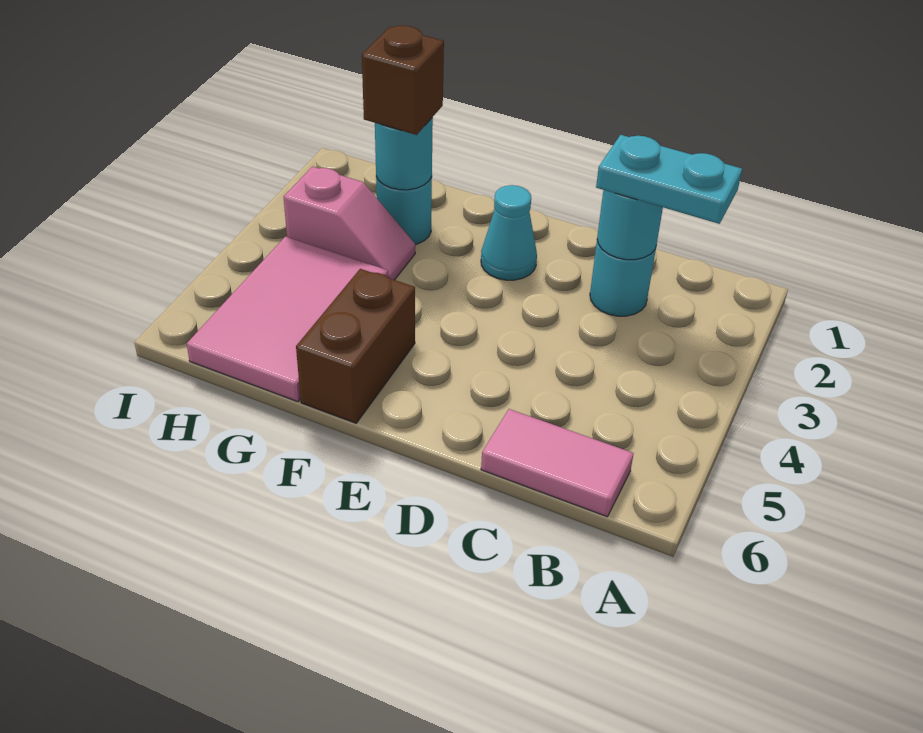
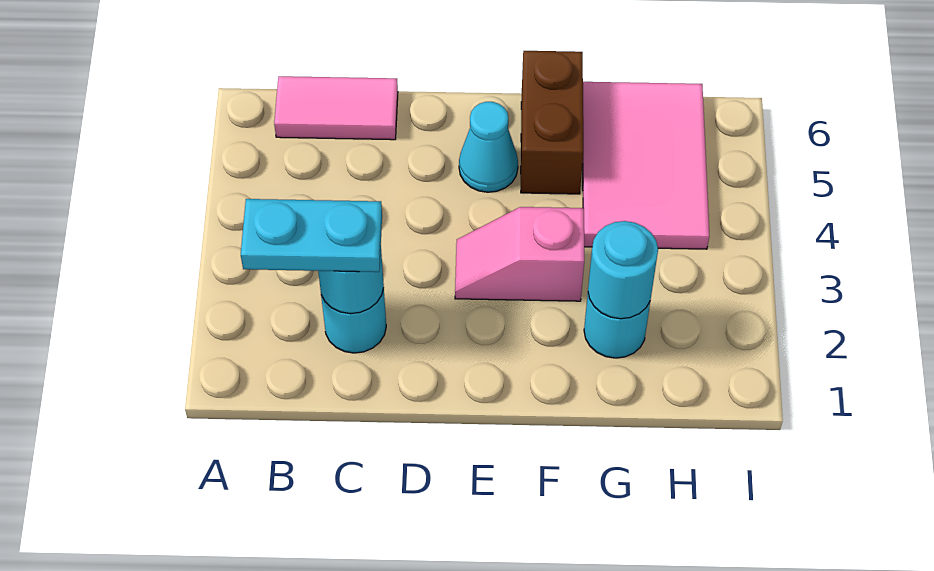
cyan cone E2 level 1 -> cyan cone E5 level 1
brown brick G2 level 3 -> none
pink slope G3:H3 level 1 top H -> pink slope E3:F3 level 1 top F

